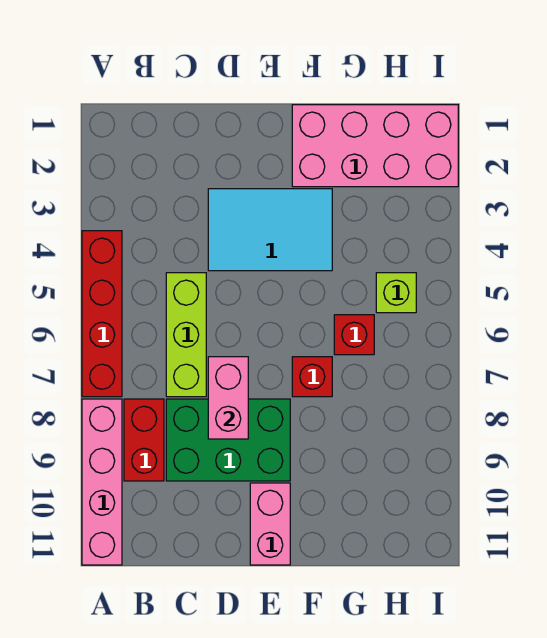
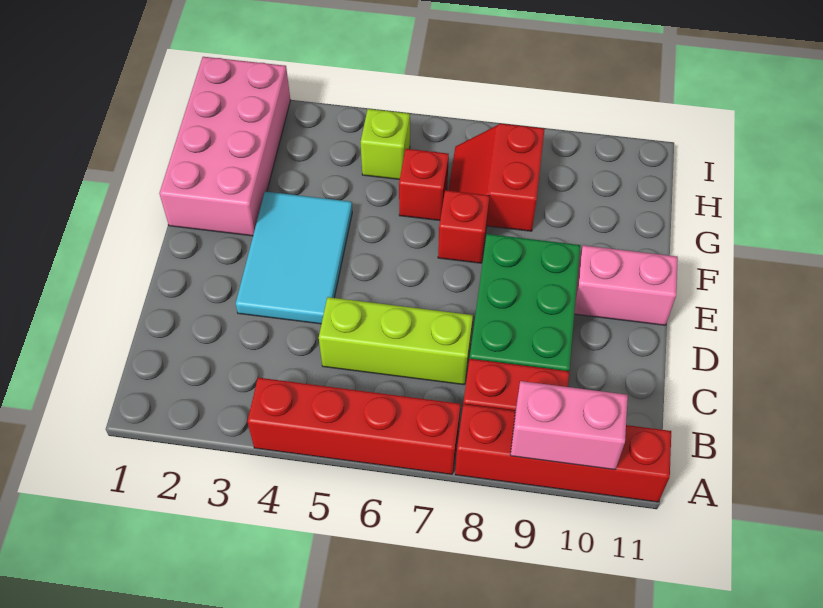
pink brick A8:A11 level 1 -> red brick A8:A11 level 1
pink brick D7:D8 level 2 -> pink brick A9:A10 level 2
none -> red slope G7:H8 level 1 top 8

